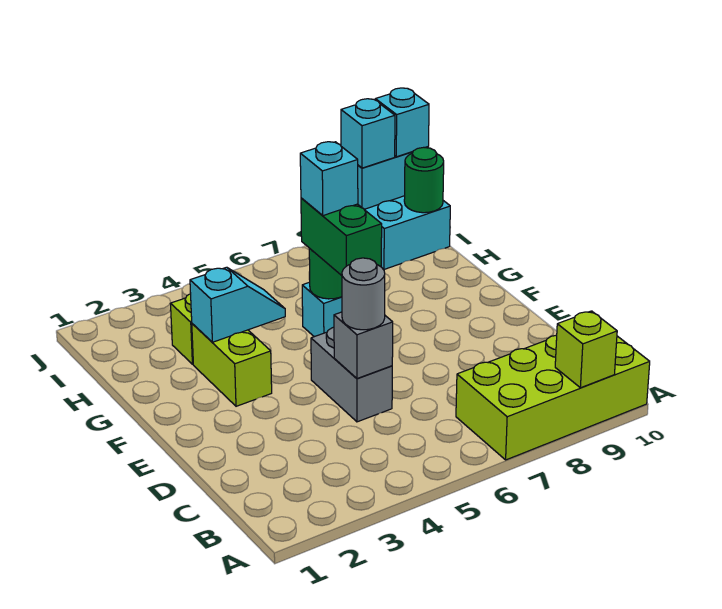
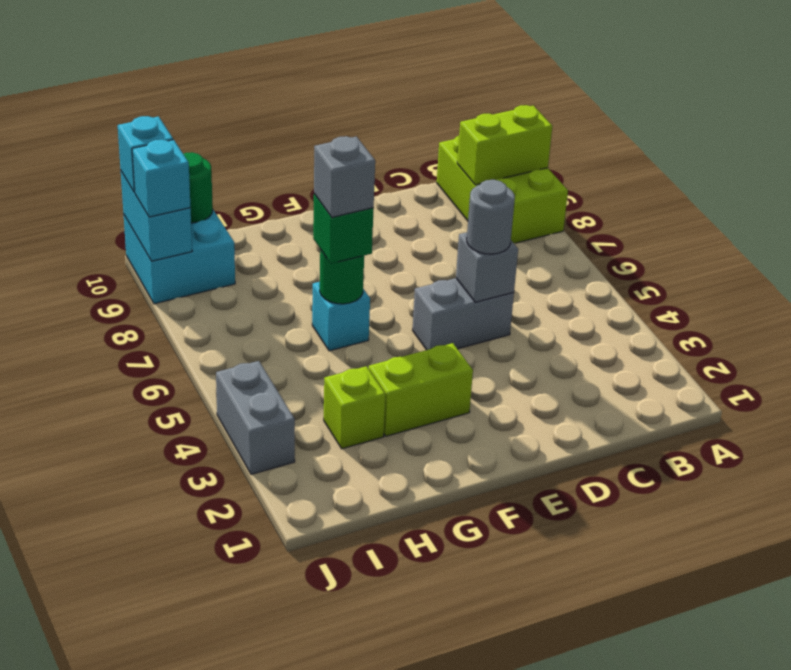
lime brick A7:B10 level 1 -> lime brick A8:B10 level 1
lime brick A9 level 2 -> lime brick A9:B9 level 2
green brick F6:G6 level 3 -> green brick G6 level 3
cyan slope G3:G4 level 2 top 3 -> none
cyan brick G6 level 4 -> grey brick G6 level 4
none -> grey brick J3:J4 level 1

